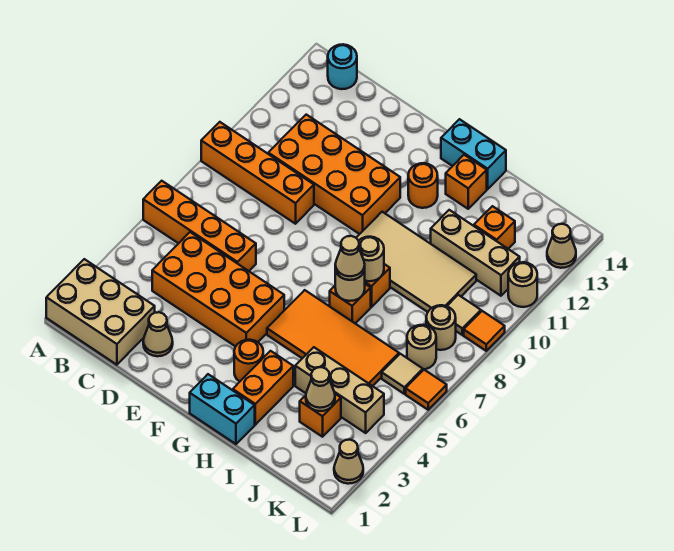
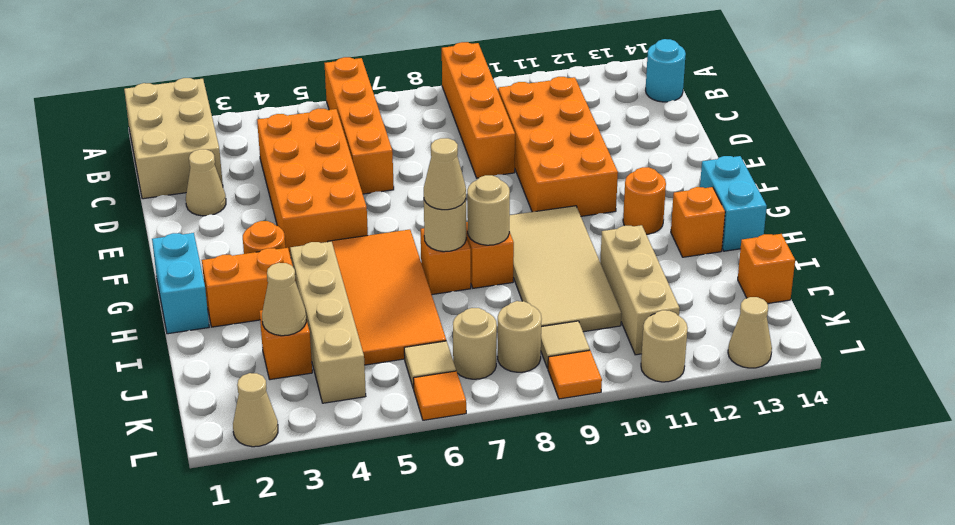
tan brick I4:K4 level 1 -> tan brick H4:K4 level 1
orange brick J12 level 1 -> orange brick J14 level 1

